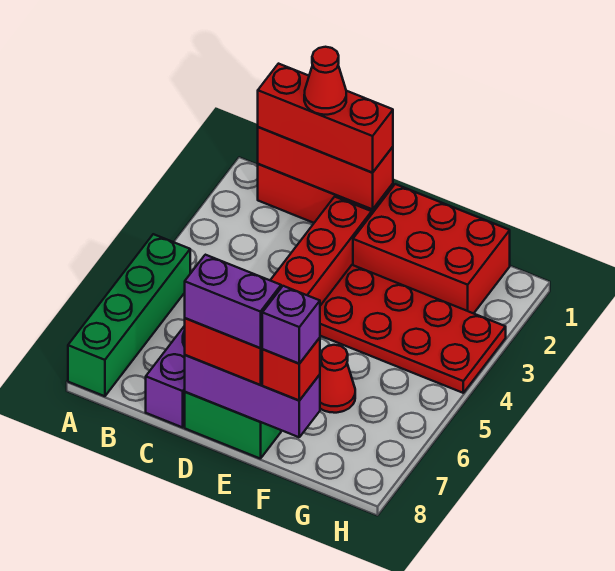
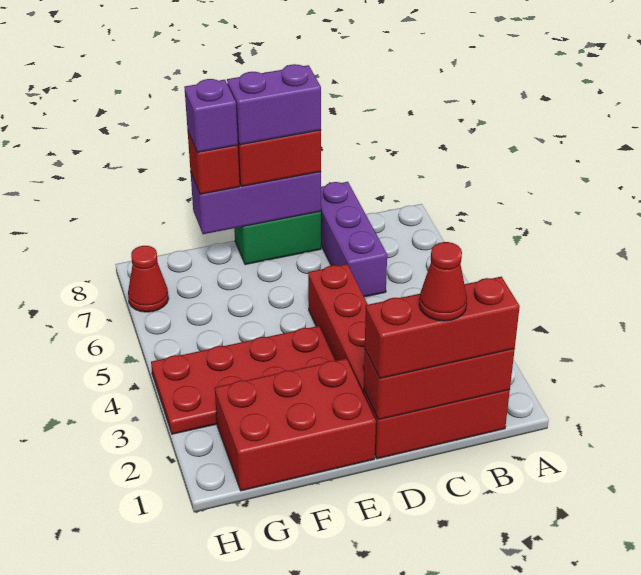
green brick A5:A8 level 1 -> none
red cone F6 level 1 -> red cone H7 level 1

